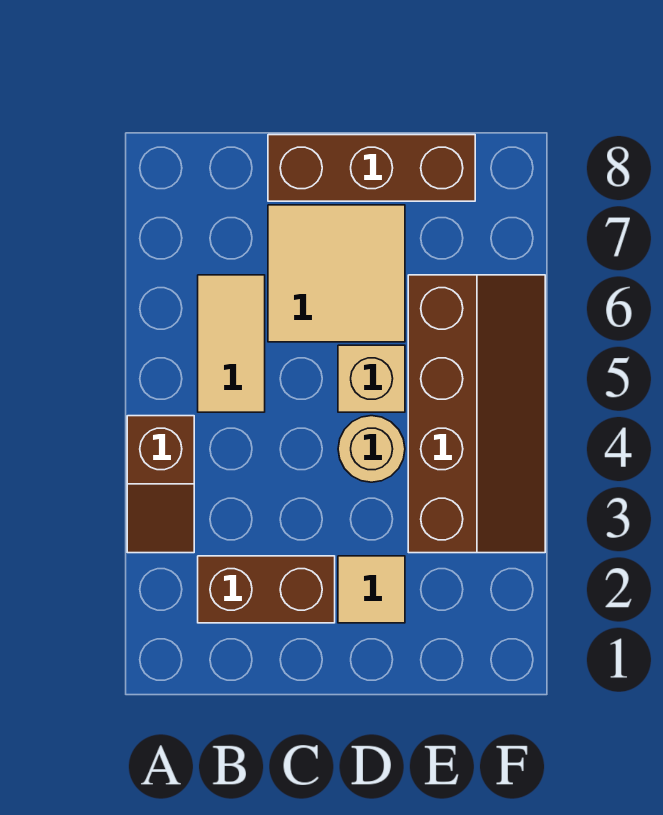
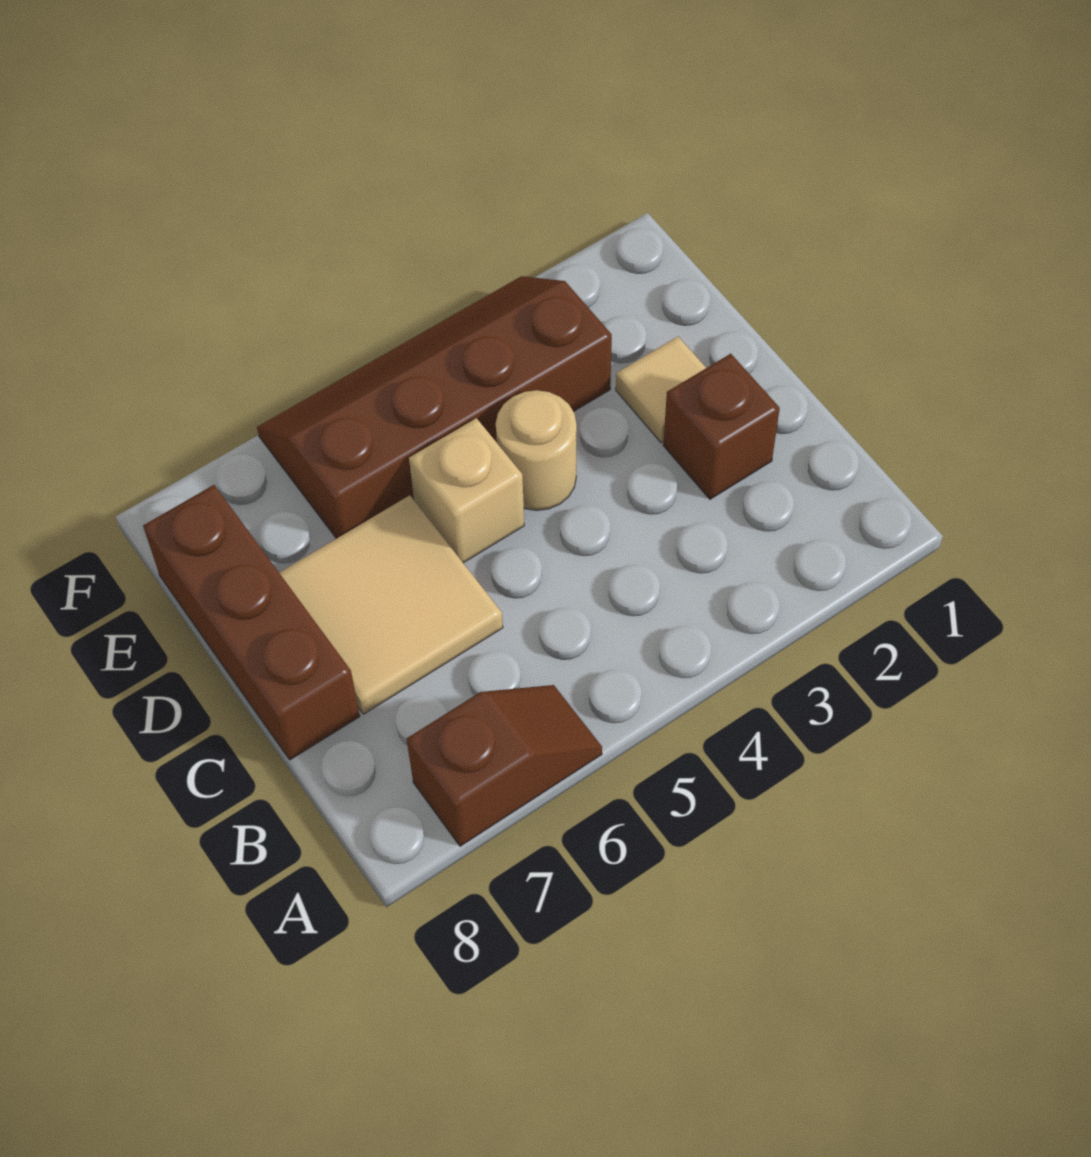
brown slope A3:A4 level 1 top 4 -> brown slope A6:A7 level 1 top 7
brown brick B2:C2 level 1 -> brown brick C2 level 1
tan tile B5:B6 level 1 -> none

